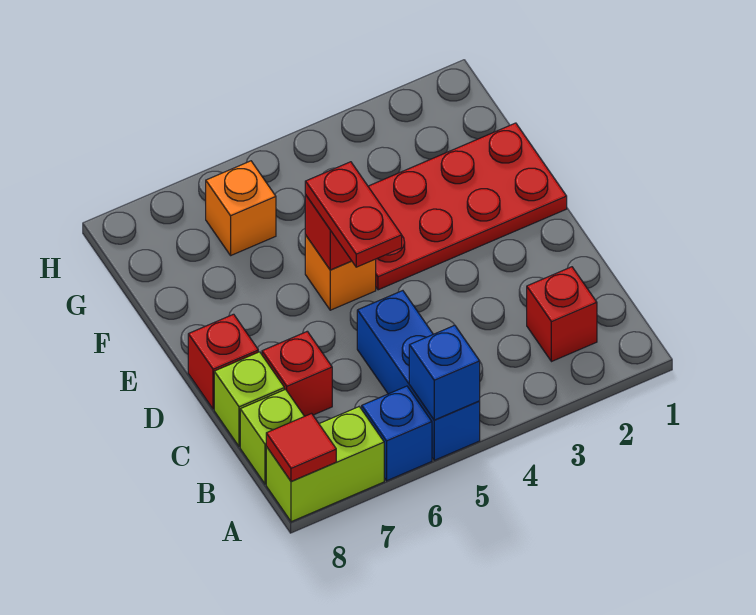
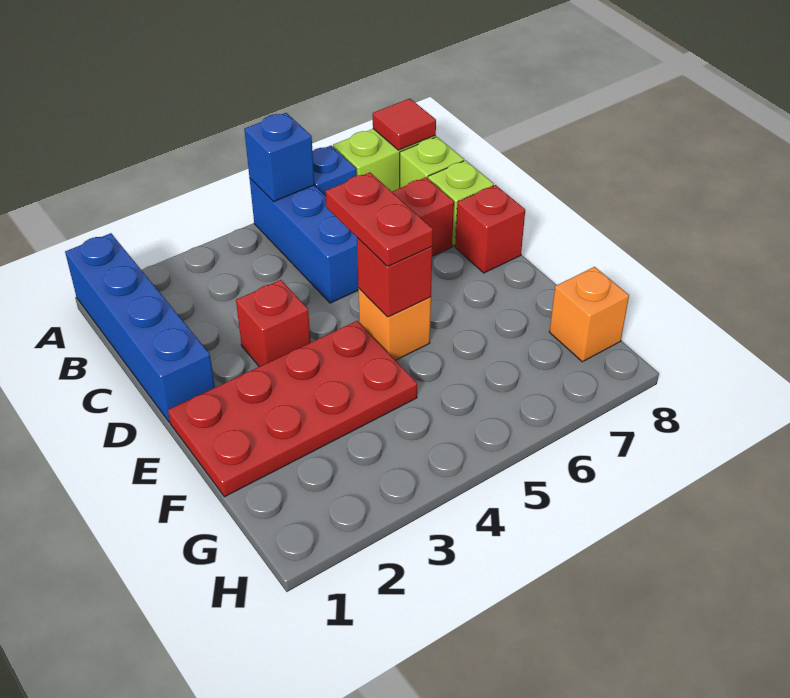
none -> blue brick A1:D1 level 1
red brick B2 level 1 -> red brick D3 level 1
orange brick G6 level 1 -> orange brick G8 level 1

